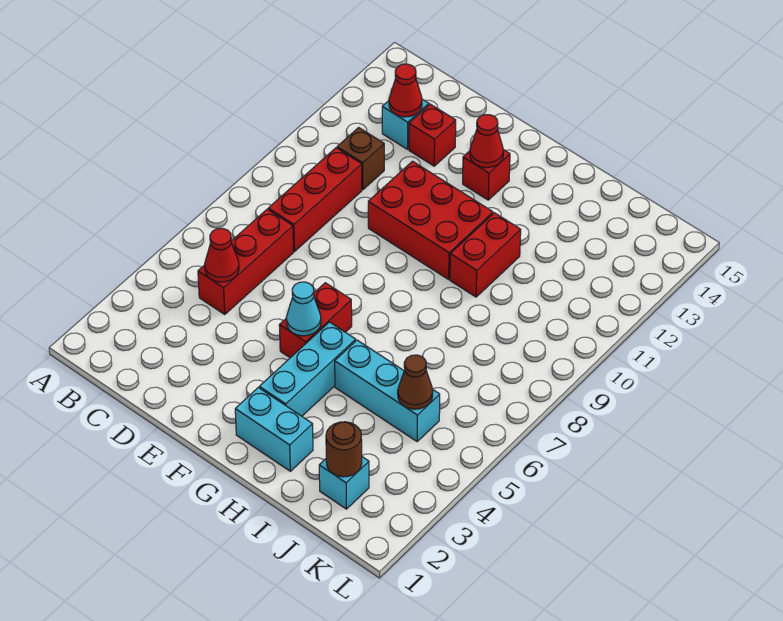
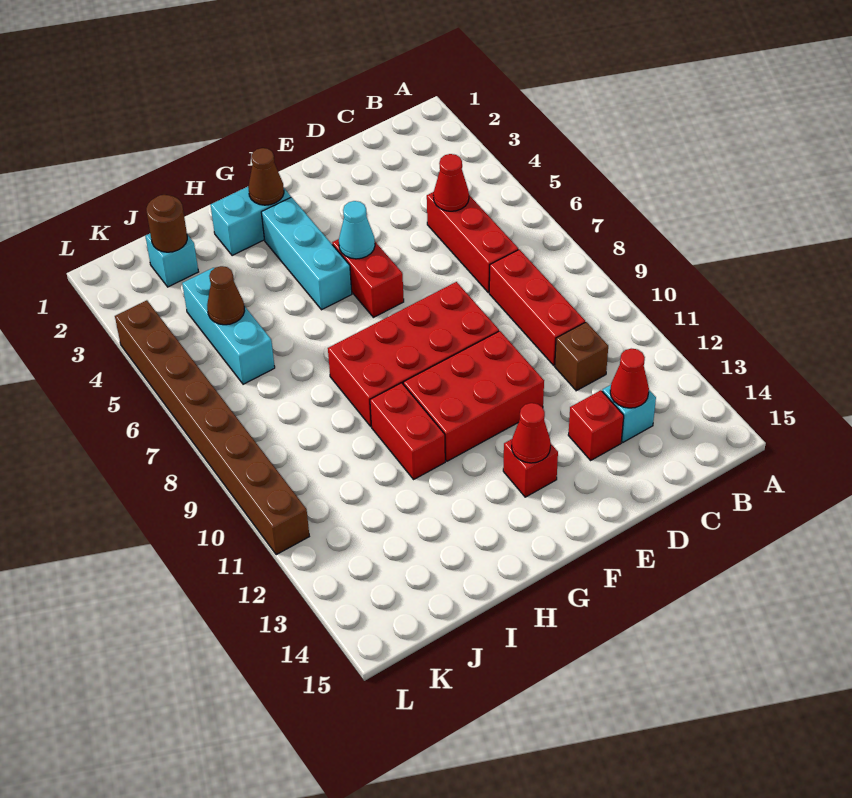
none -> red brick E8:H9 level 1
none -> brown cone G2 level 2
cyan brick H5:J5 level 1 -> cyan brick J4:J6 level 1
none -> brown brick L4:L11 level 1

